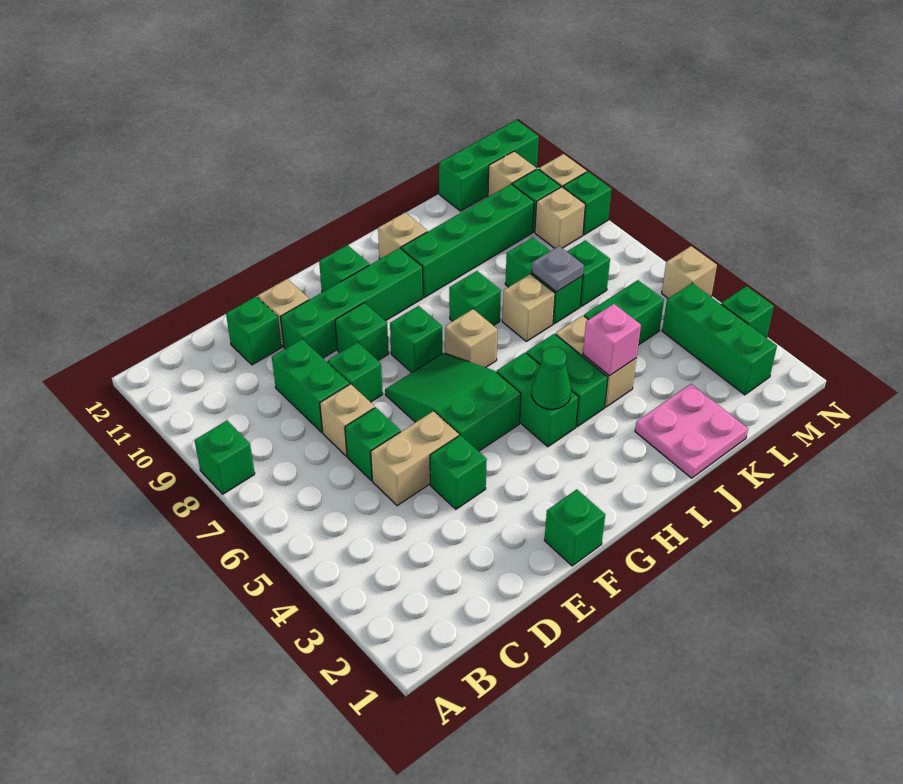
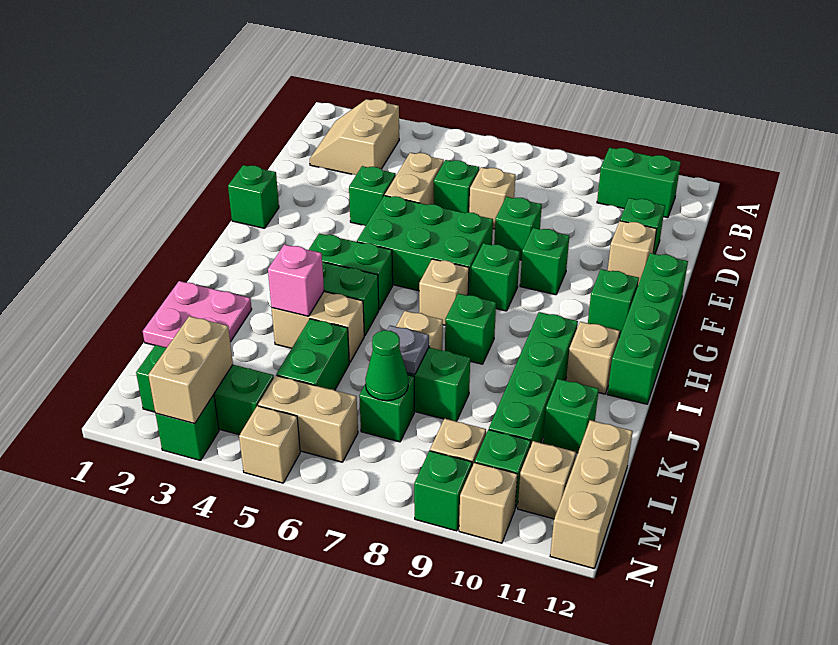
green brick A8 level 1 -> green brick K11 level 1
none -> tan slope B2:C3 level 1 top 3
green brick D8:D9 level 1 -> green brick B10:B11 level 1
green brick E10:H10 level 1 -> green brick F12:I12 level 1
green slope F5:G7 level 1 top 5 -> green brick F5:G7 level 1
green cone H4 level 2 -> green cone L7 level 2
green brick L12:N12 level 1 -> tan brick L12:N12 level 1
none -> tan brick M3:N3 level 2
none -> tan brick M5:M6 level 1

